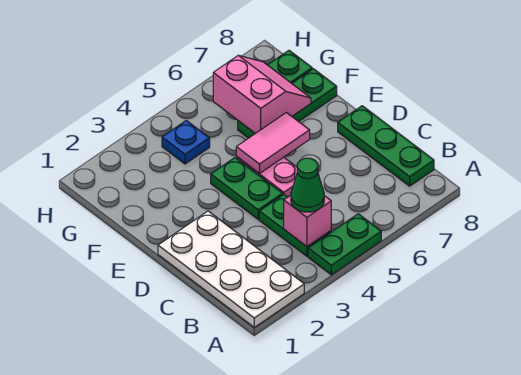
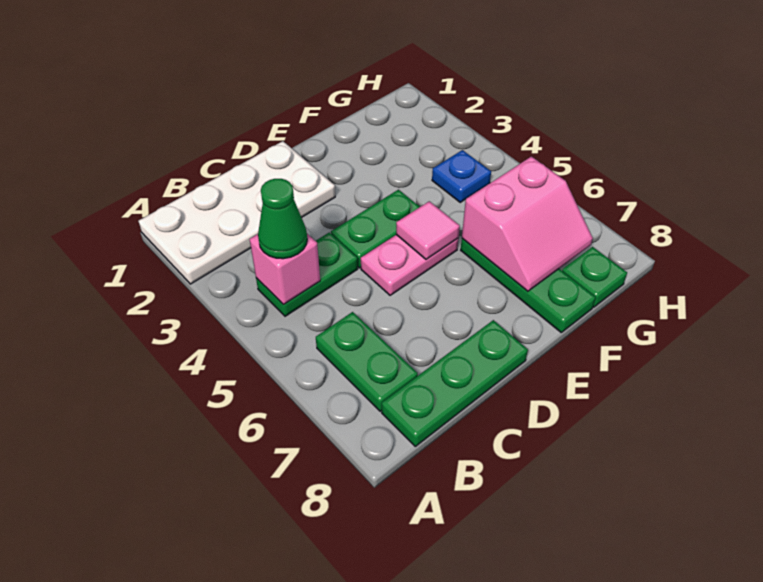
green plate A4:A5 level 1 -> green plate B6:B7 level 1
pink tile E5:E6 level 2 -> pink tile E5 level 2

